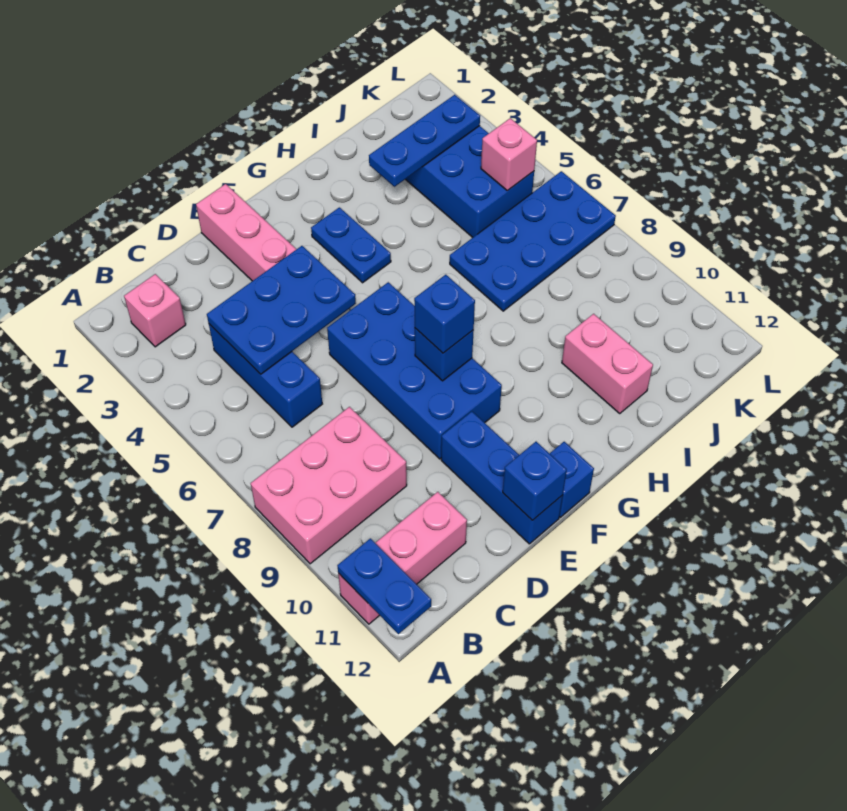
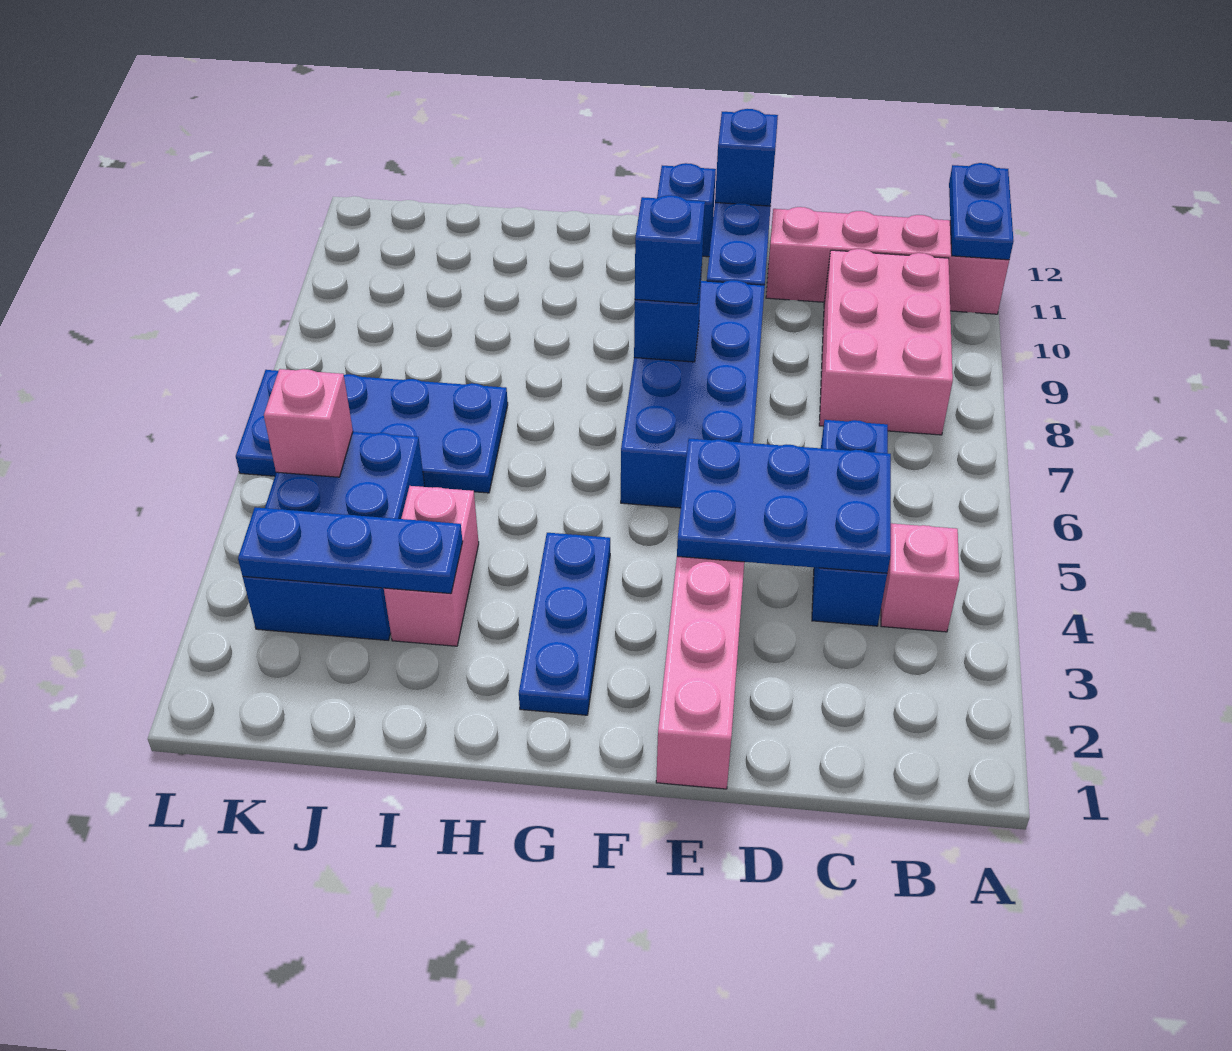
pink brick A8:C9 level 1 -> pink brick B8:C10 level 1
pink brick A11:C11 level 1 -> pink brick A11:D11 level 1
pink brick B2 level 1 -> pink brick B4 level 1
blue plate G3:G4 level 1 -> blue plate G2:G4 level 1
pink brick I10:I11 level 1 -> pink brick I3:I4 level 1

